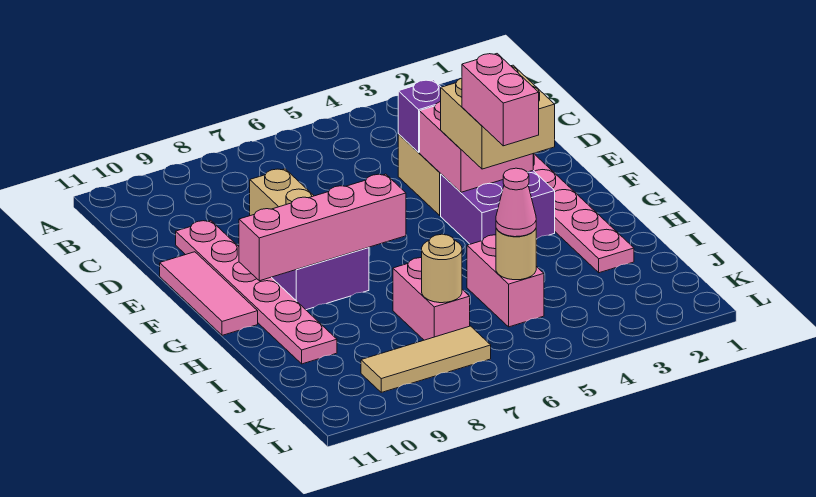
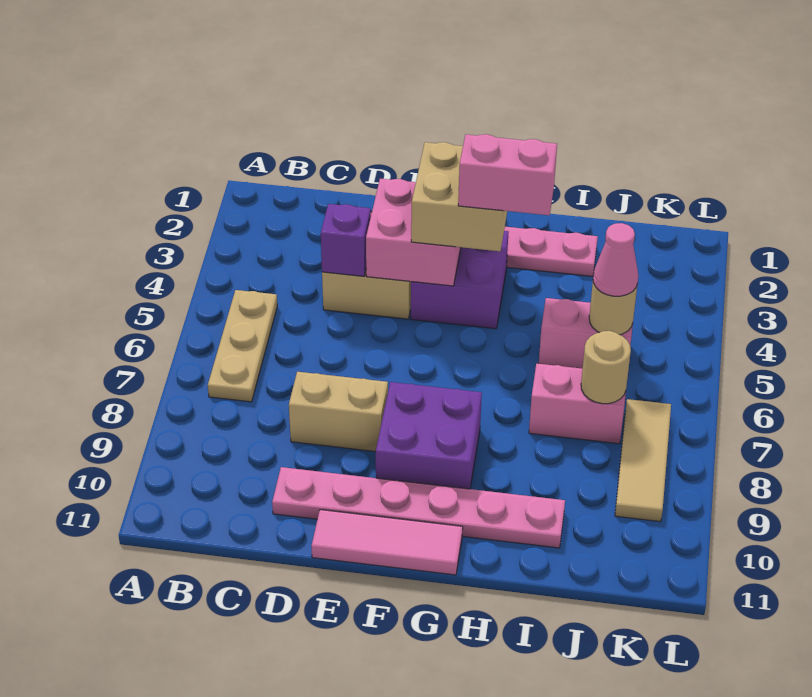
none -> tan plate B5:B7 level 1
pink brick G7:G10 level 2 -> none

